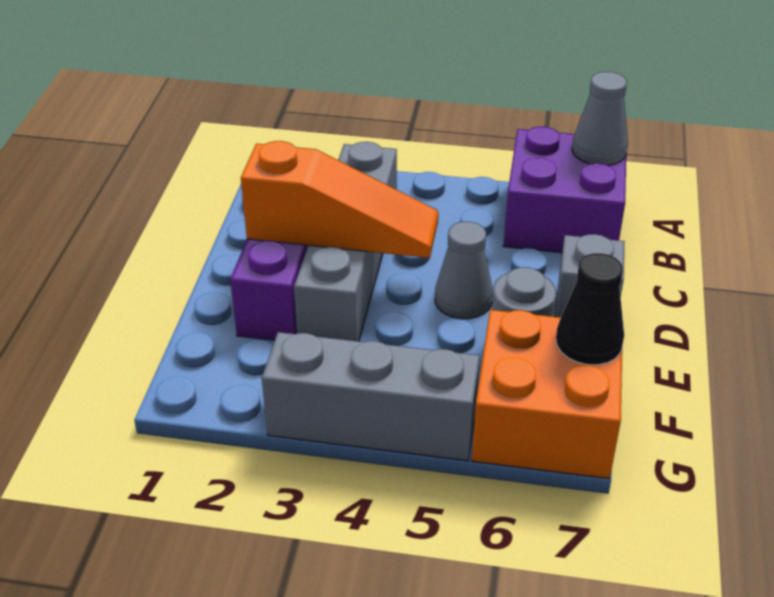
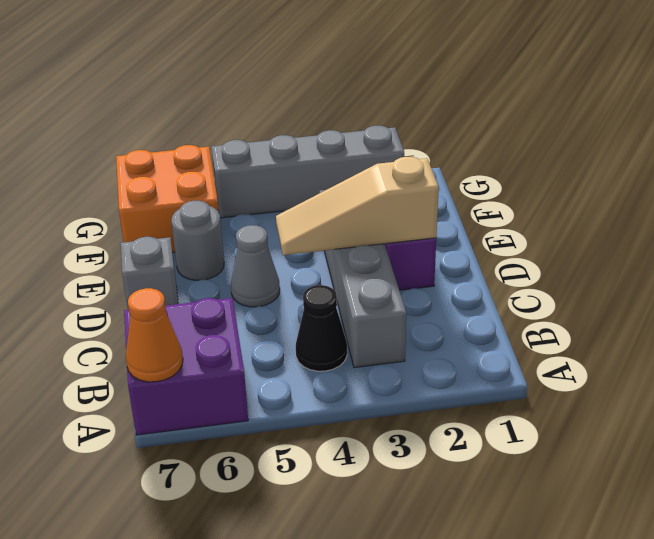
grey cone A7 level 2 -> orange cone A7 level 2
orange slope D2:D4 level 2 top 2 -> tan slope D2:D4 level 2 top 2
black cone F7 level 2 -> black cone B4 level 1
grey brick G3:G5 level 1 -> grey brick G2:G5 level 1

